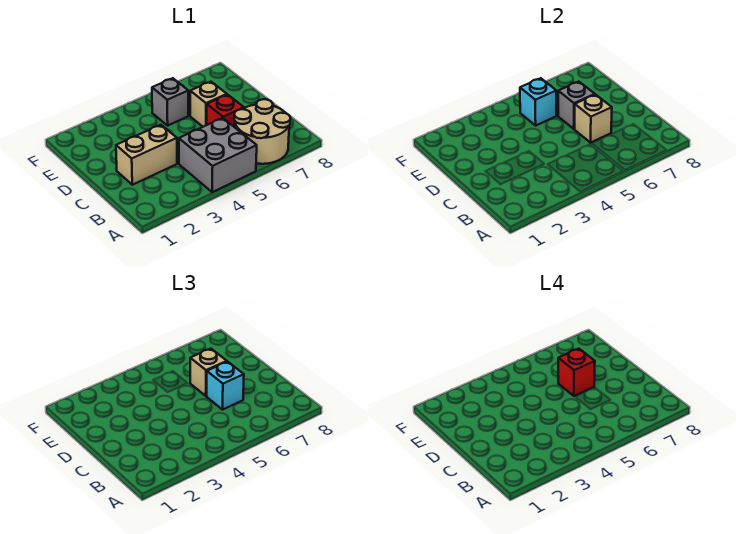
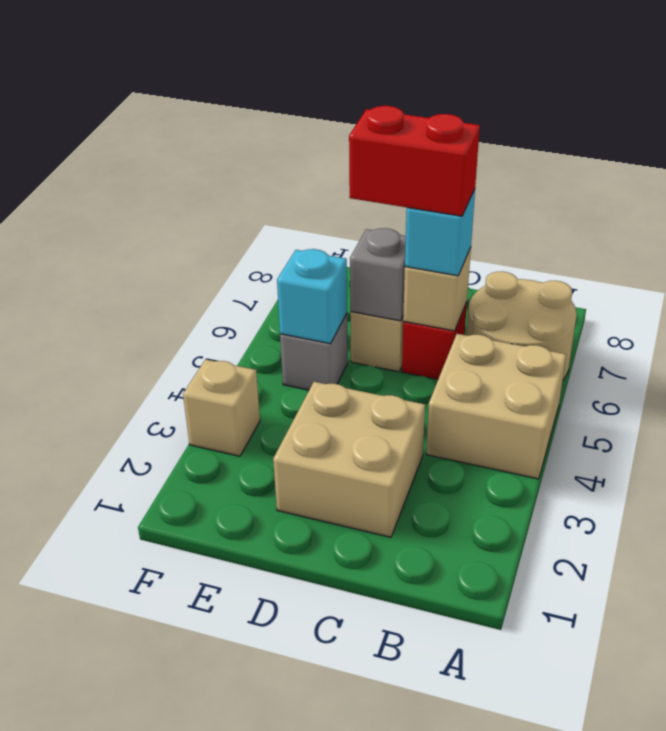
grey brick A4:B5 level 1 -> tan brick A4:B5 level 1
tan brick C2:C3 level 1 -> tan brick C2:D3 level 1
tan brick D6 level 3 -> tan brick F3 level 1
red brick D6 level 4 -> red brick C6:D6 level 4

